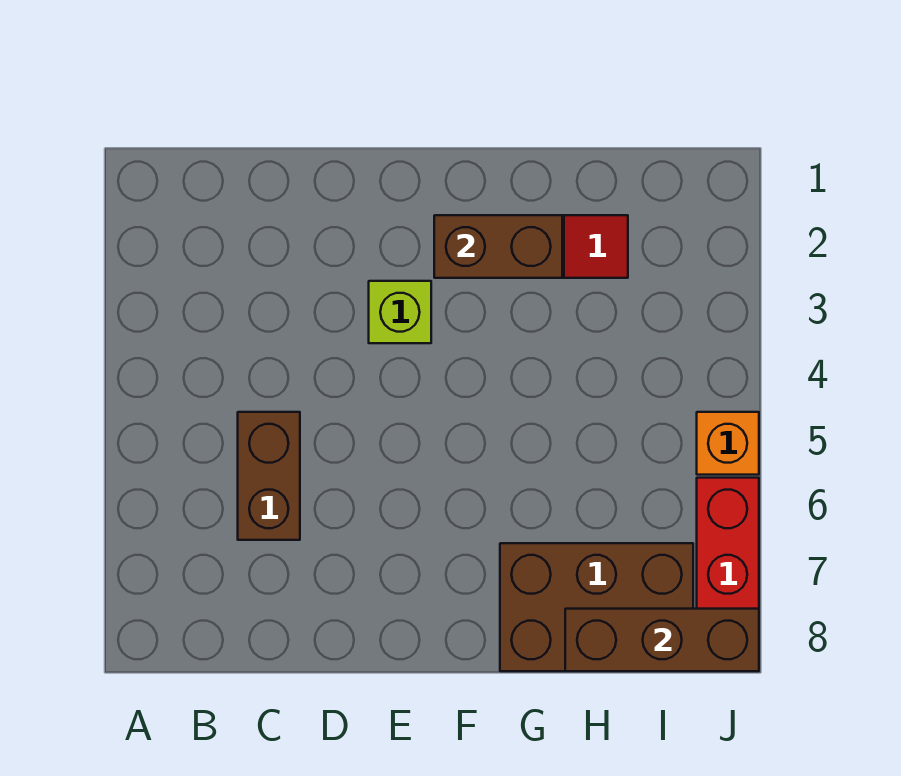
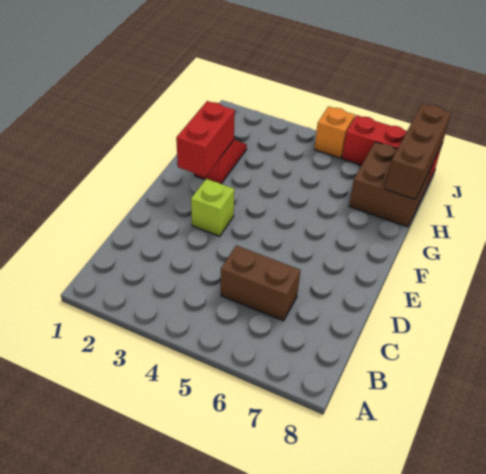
brown brick F2:G2 level 2 -> red brick F2:G2 level 2
brown brick G7:I8 level 1 -> brown brick H7:I8 level 1

